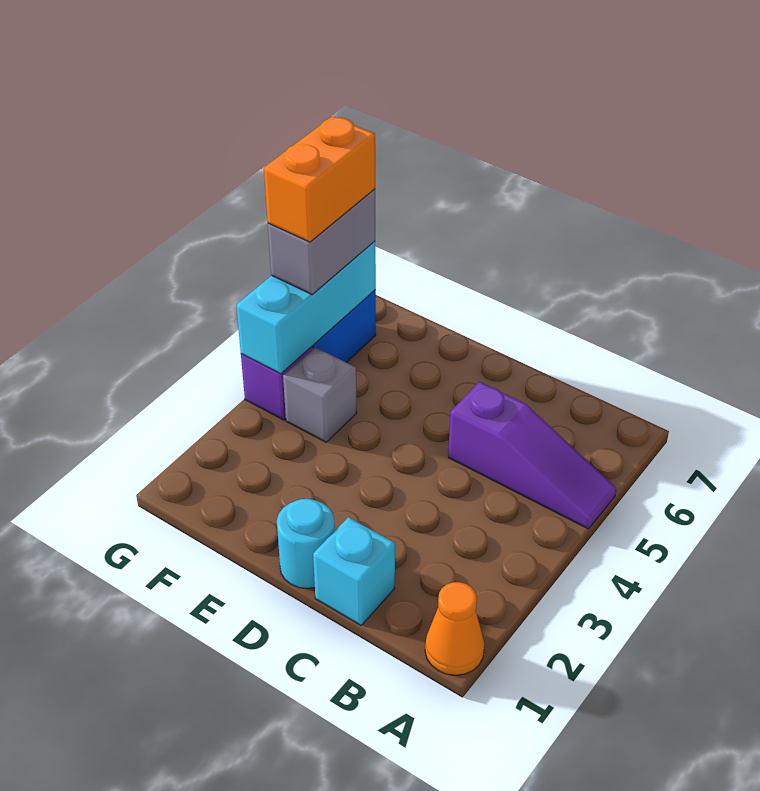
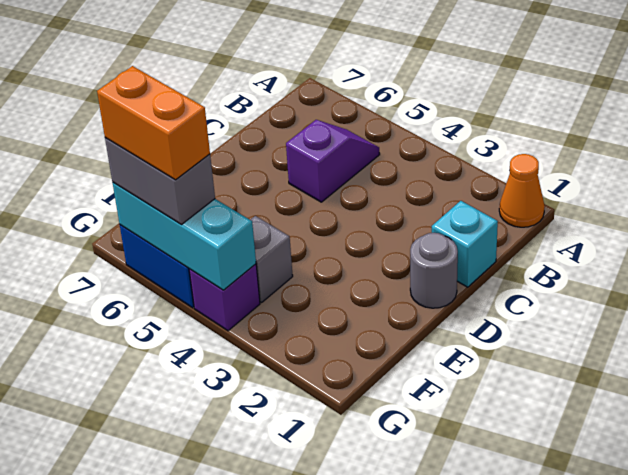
purple slope A5:C5 level 1 top C -> purple slope B5:C5 level 1 top C
cyan round brick D1 level 1 -> grey round brick D1 level 1

